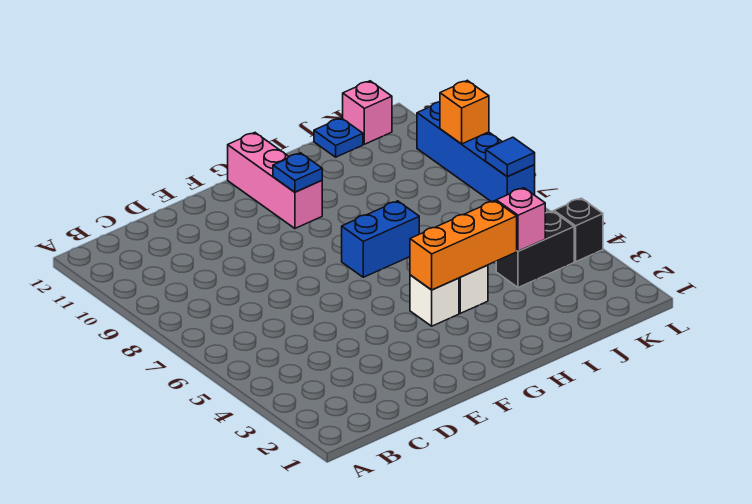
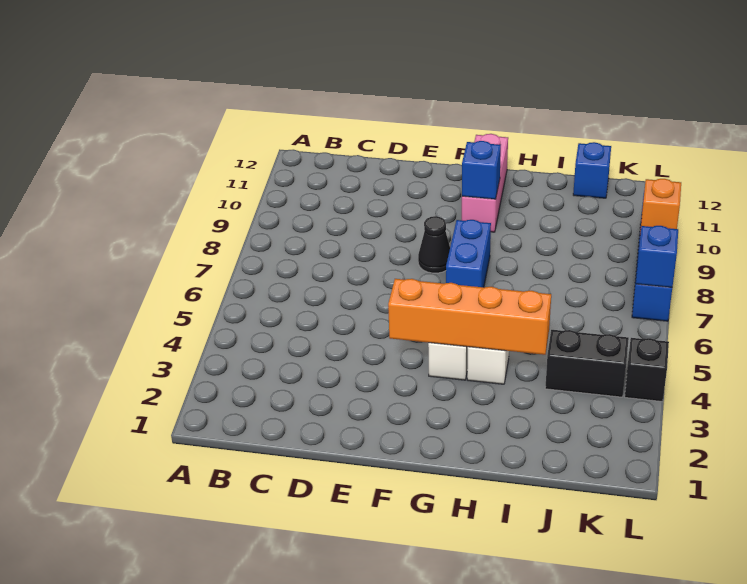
none -> black cone F8 level 1
orange brick G4:I4 level 2 -> orange brick F4:I4 level 2
blue brick G7:H7 level 1 -> blue brick G7:G8 level 1
blue plate G10 level 2 -> blue brick G10 level 2
pink brick J4 level 2 -> none
blue plate J12 level 1 -> blue brick J12 level 1
pink brick K12 level 1 -> none
blue tile L7 level 2 -> blue brick L7 level 2

